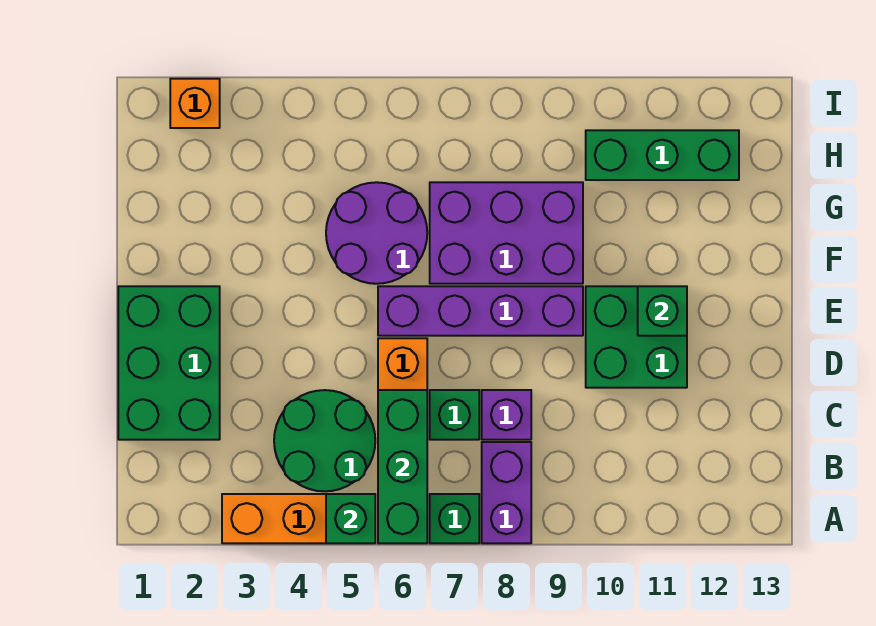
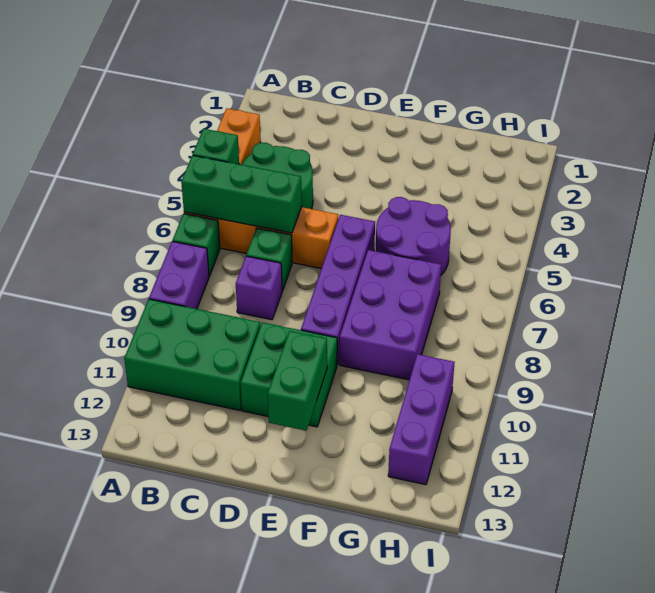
purple brick A8:B8 level 1 -> purple brick A8:A9 level 1
green brick C1:E2 level 1 -> green brick A10:C11 level 1
green brick E11 level 2 -> green brick E11:E12 level 2
green brick H10:H12 level 1 -> purple brick H10:H12 level 1
orange brick I2 level 1 -> none

